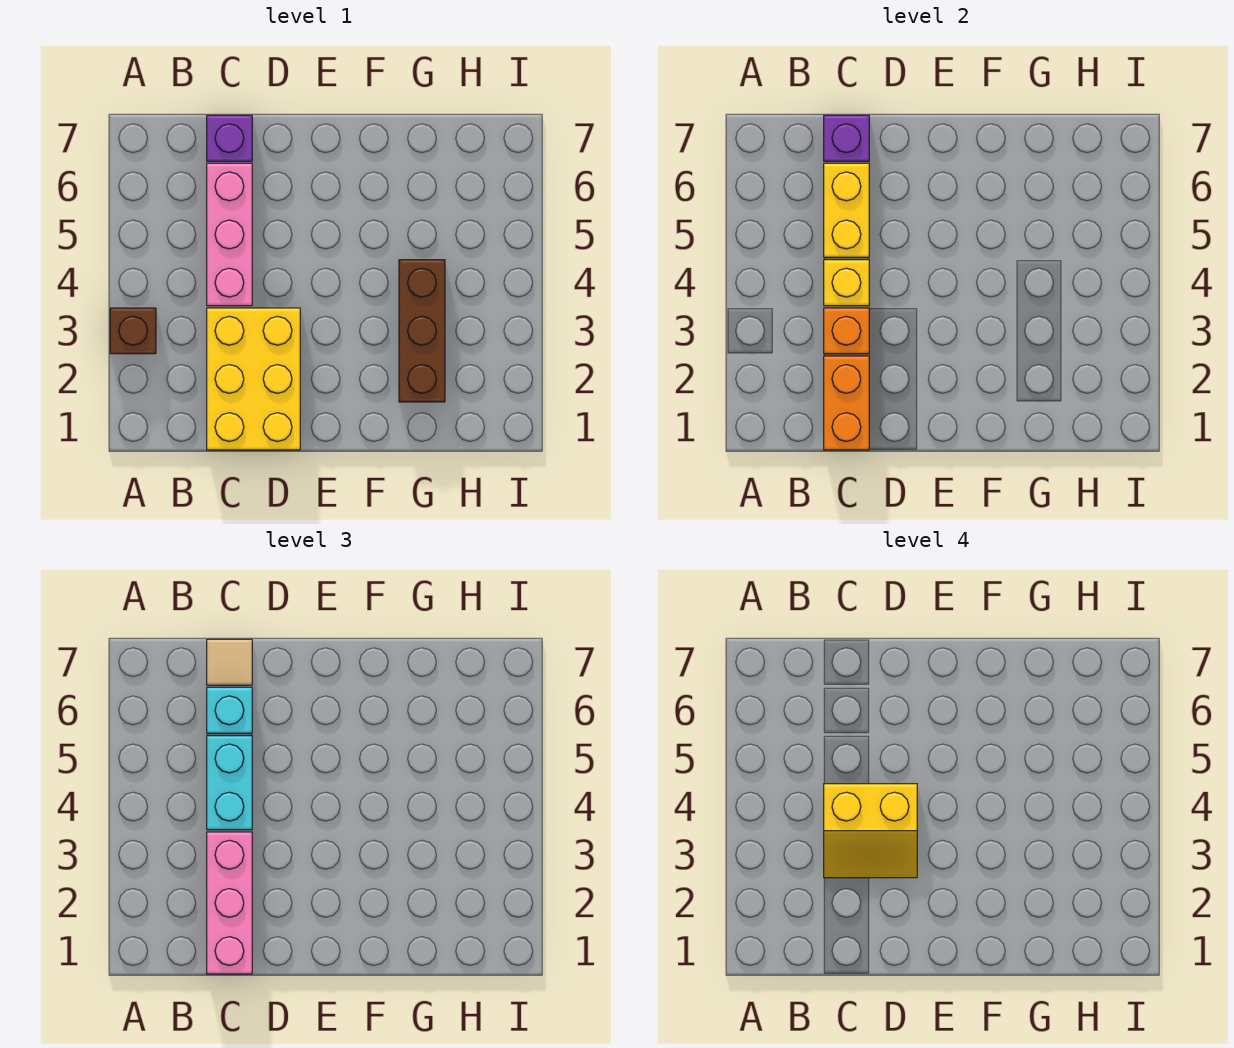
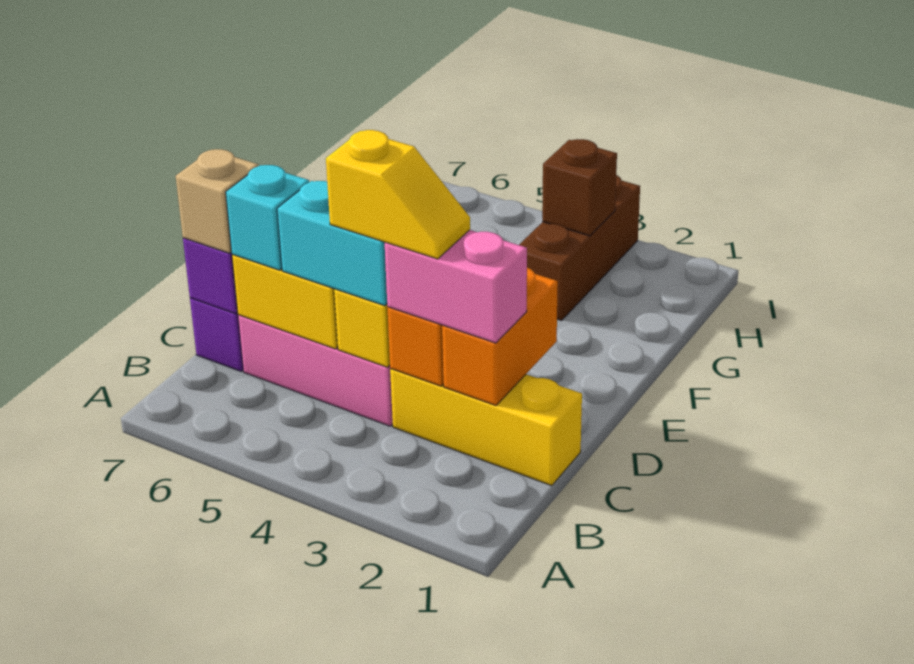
brown brick A3 level 1 -> brown brick H3 level 2
yellow brick C1:D3 level 1 -> yellow brick C1:C3 level 1
orange brick C1:C2 level 2 -> orange brick C2:D2 level 2
pink brick C1:C3 level 3 -> pink brick C2:C3 level 3
yellow slope C3:D4 level 4 top 4 -> yellow slope C3:C4 level 4 top 4
tan tile C7 level 3 -> tan brick C7 level 3
brown brick G2:G4 level 1 -> brown brick G3:I3 level 1

